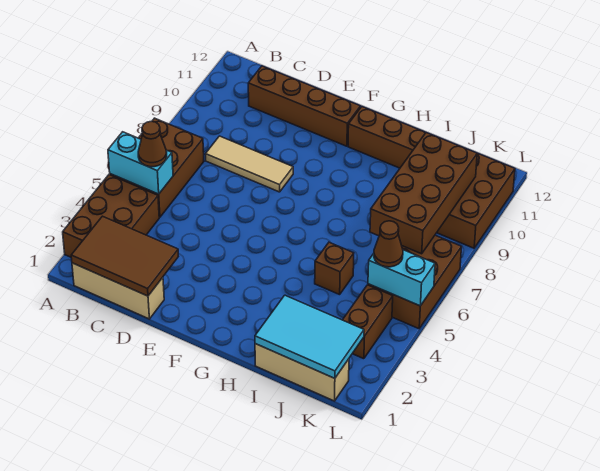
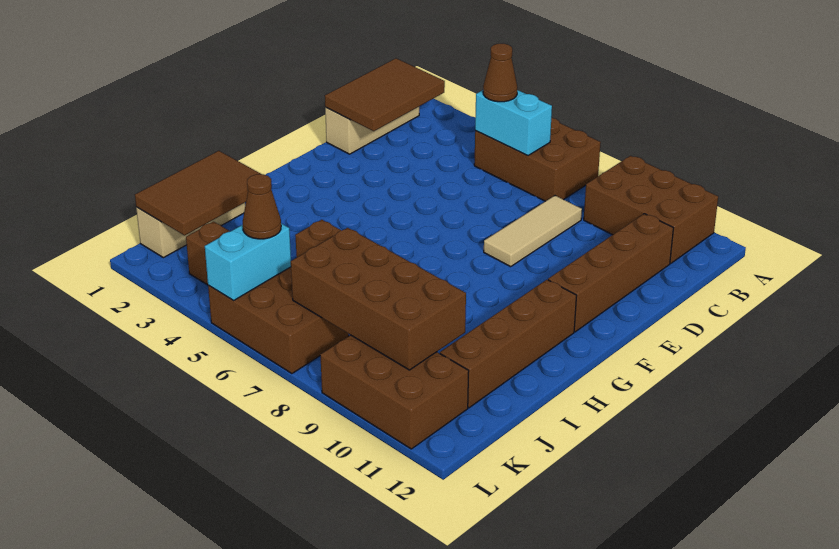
brown brick A2:B4 level 1 -> brown brick A9:B11 level 1
cyan brick A5:B5 level 2 -> cyan brick B5:B6 level 2
cyan tile I1:K2 level 2 -> brown tile I1:K2 level 2

